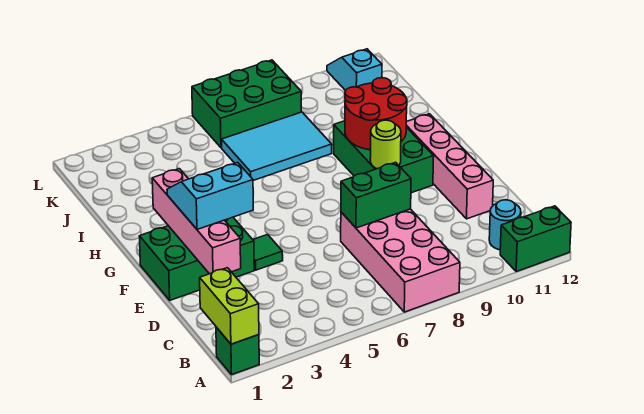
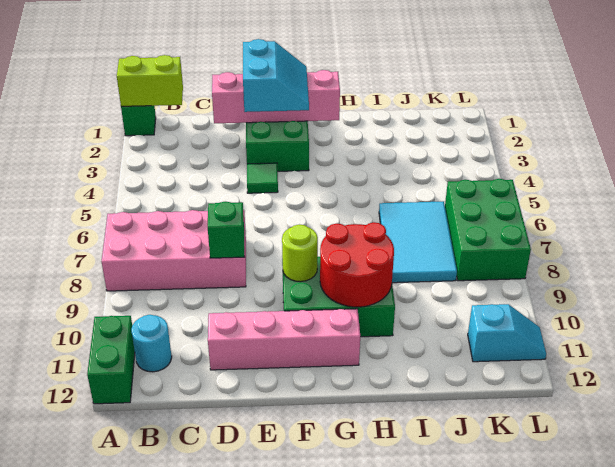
green brick D7:D8 level 2 -> green brick D8 level 2

